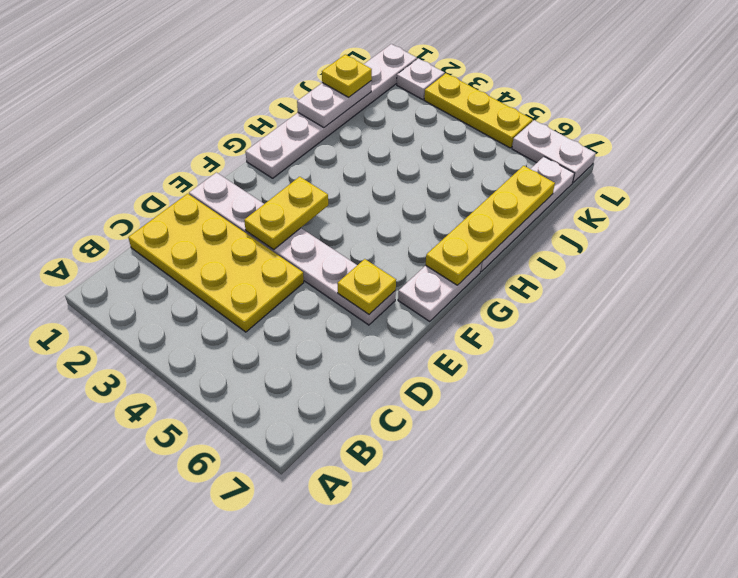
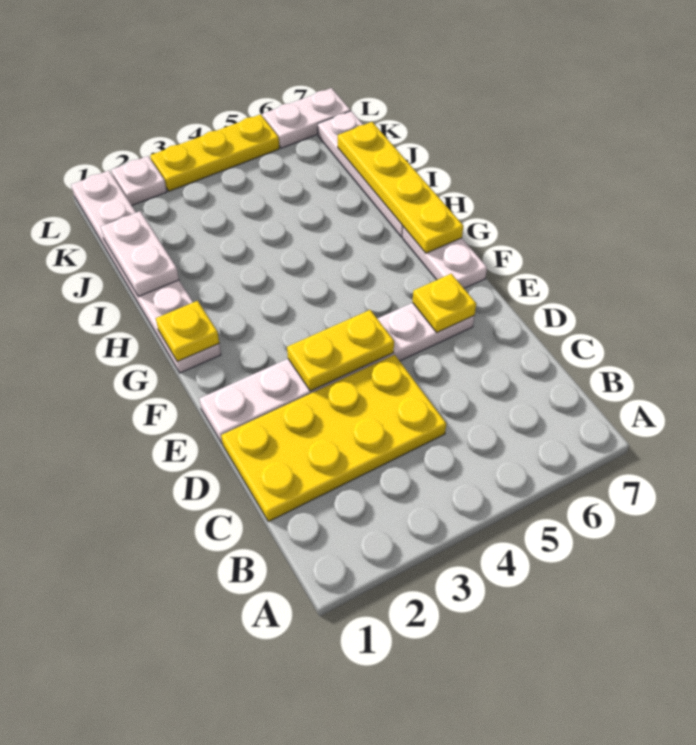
yellow plate E3:F3 level 2 -> yellow plate E3:E4 level 2
yellow plate J1 level 3 -> yellow plate G1 level 2

